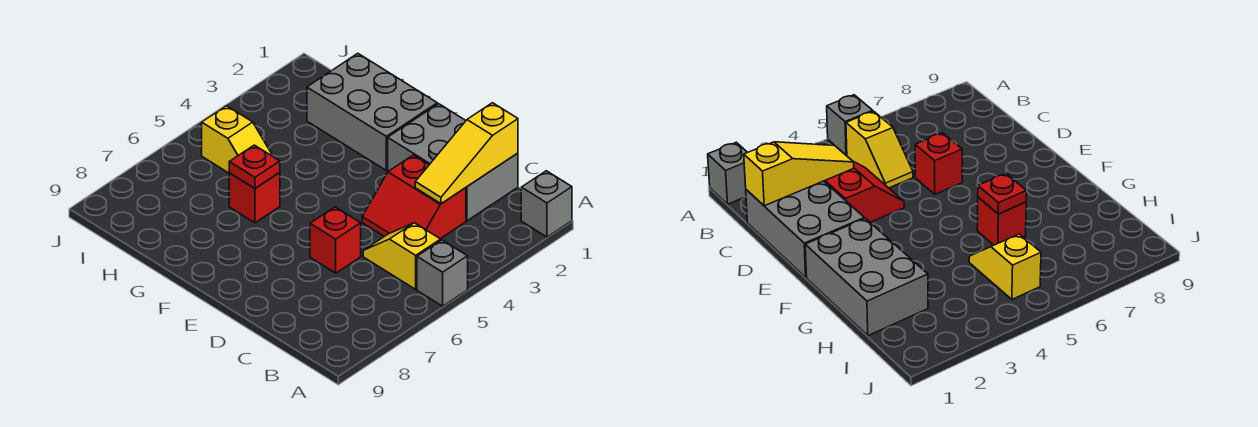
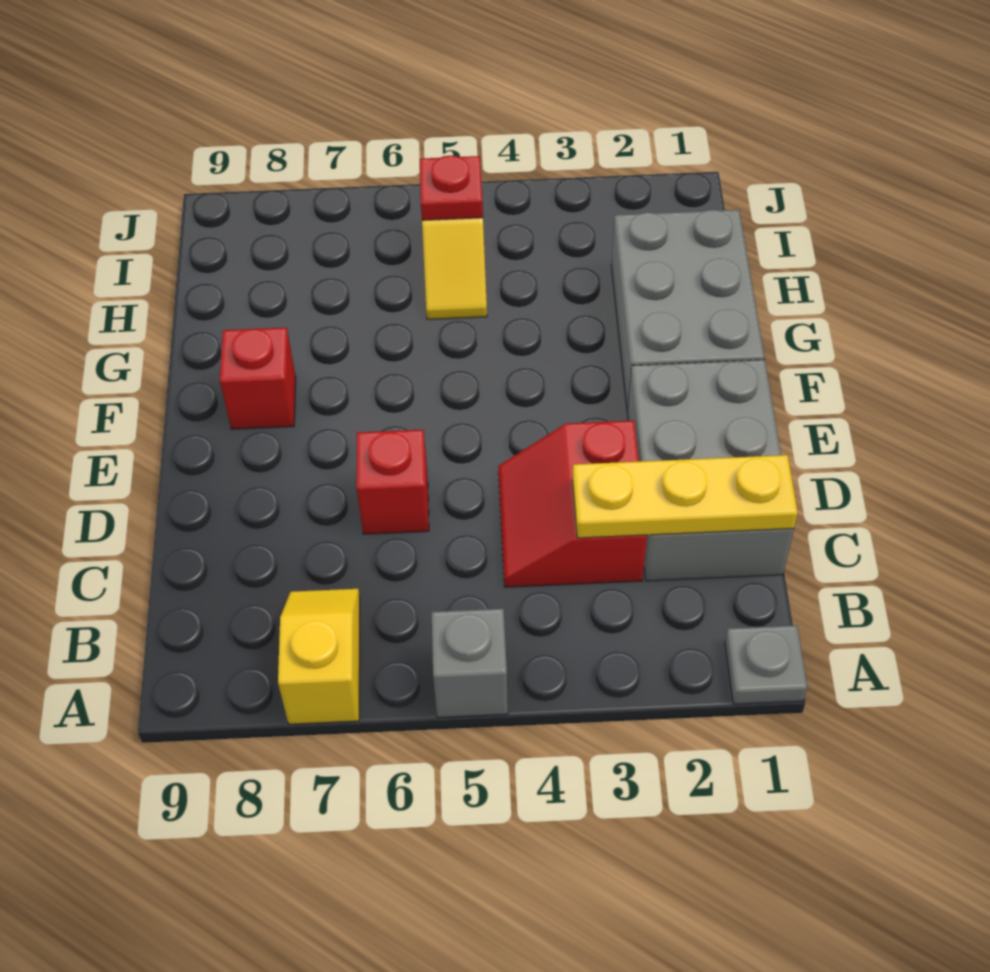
grey brick A1 level 1 -> grey plate A1 level 1
yellow slope B5:C5 level 1 top B -> yellow slope A7:B7 level 1 top A
yellow slope C1:C3 level 2 top 1 -> yellow plate C1:C3 level 2
red brick G6 level 1 -> red brick F8 level 1
red plate G6 level 2 -> red plate I5 level 2

